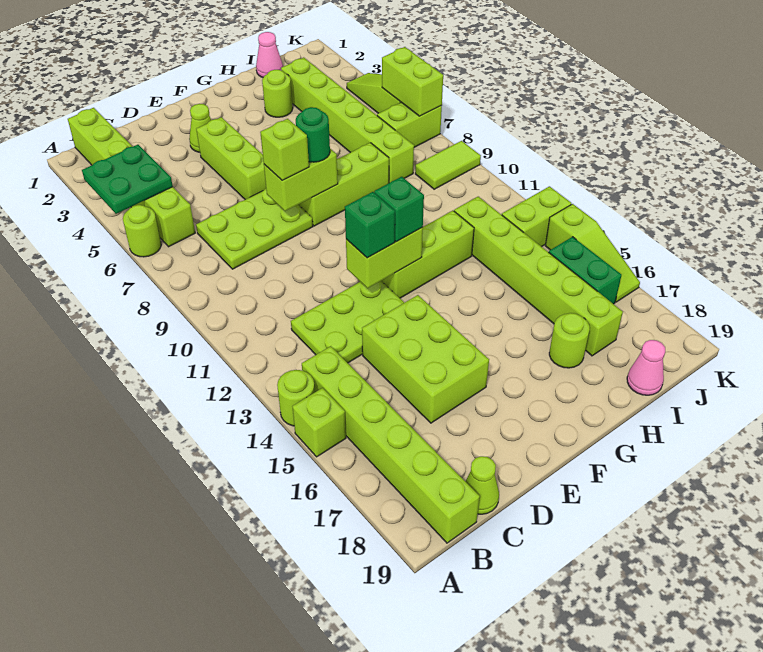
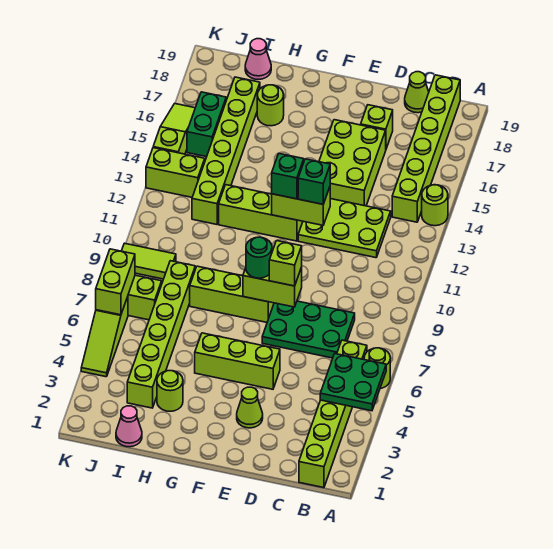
lime brick A15 level 1 -> lime brick D17 level 1
lime plate C7:E8 level 1 -> green plate C7:E8 level 1
lime brick E4:E6 level 1 -> lime brick E5:G5 level 1

